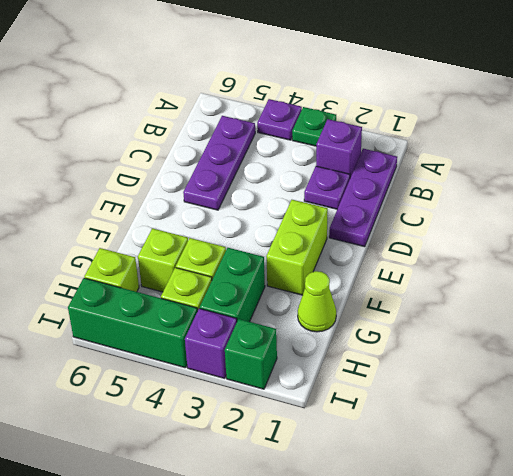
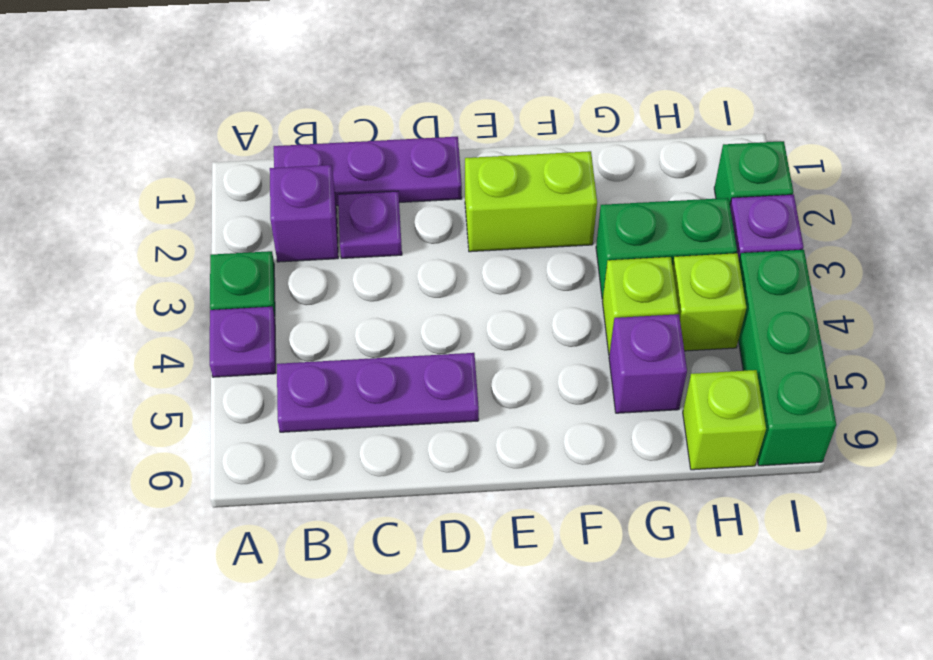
lime cone G1 level 1 -> none
lime brick G5 level 1 -> purple brick G5 level 1

